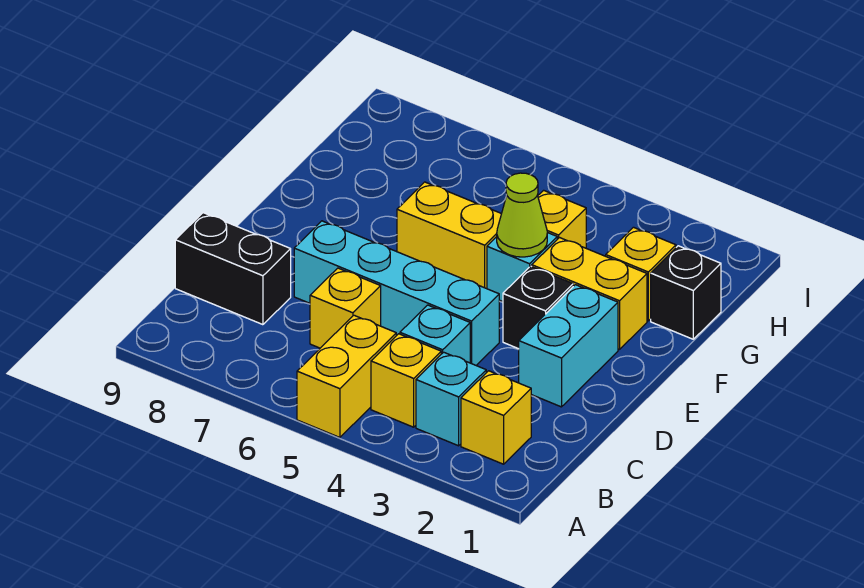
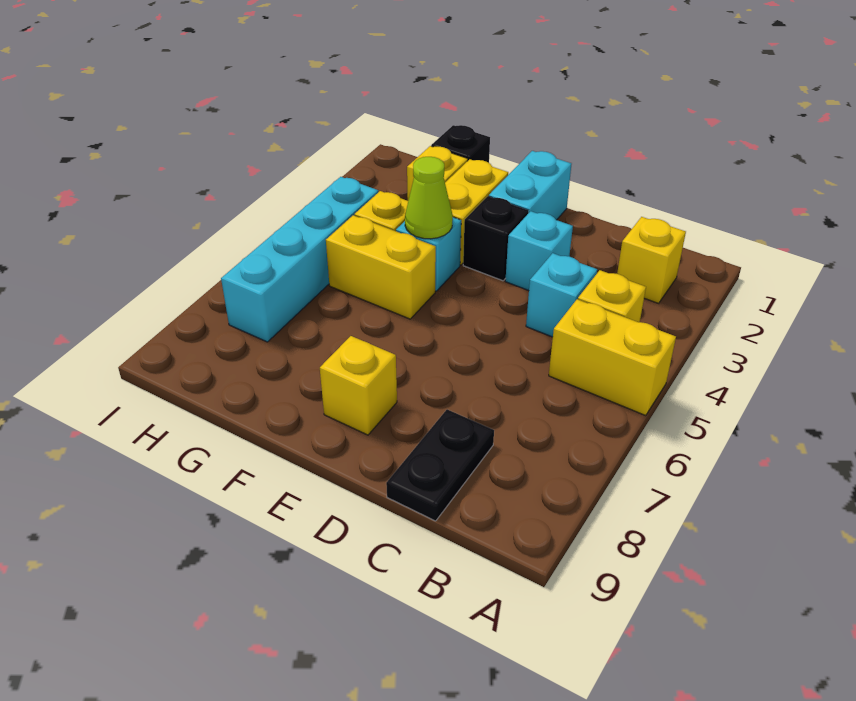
cyan brick B3 level 1 -> cyan brick D3 level 1
yellow brick C6 level 1 -> yellow brick E8 level 1
black brick C8:C9 level 1 -> black plate C8:C9 level 1
cyan brick D2:E2 level 1 -> cyan brick E1:E2 level 1
cyan brick D4:D7 level 1 -> cyan brick H4:H7 level 1
yellow brick F5:F6 level 1 -> yellow brick F5:G5 level 1

